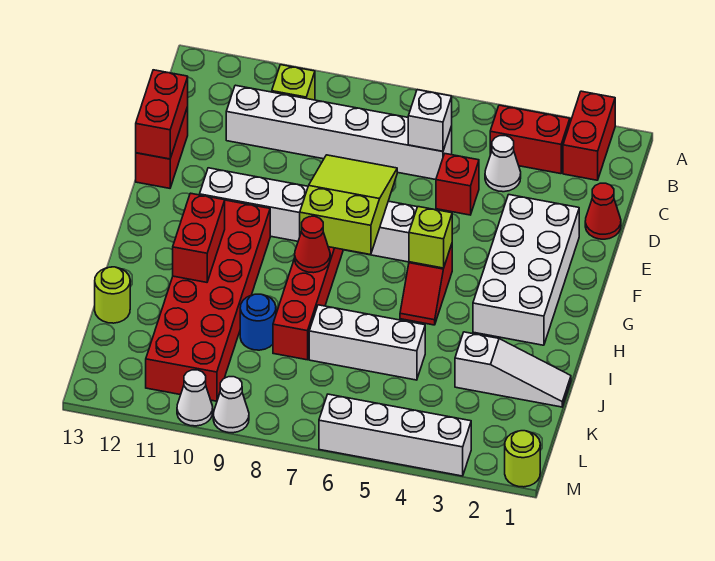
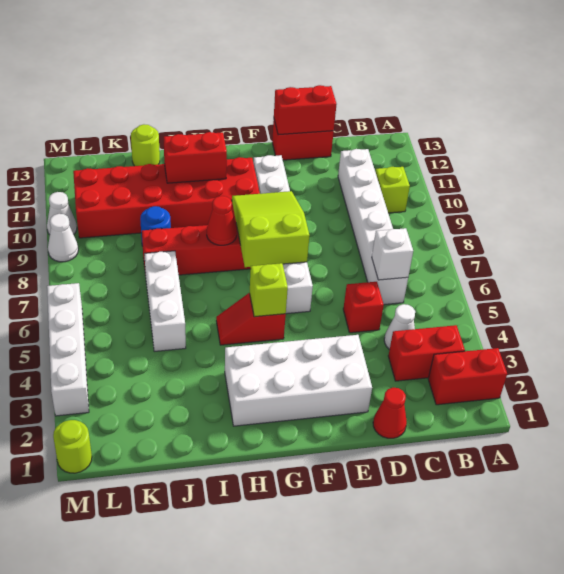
red brick B3:B4 level 1 -> red brick B3:C3 level 1
lime slope E7:G8 level 2 top G -> lime slope F7:G9 level 2 top 7
white slope J1:J3 level 1 top 3 -> none

